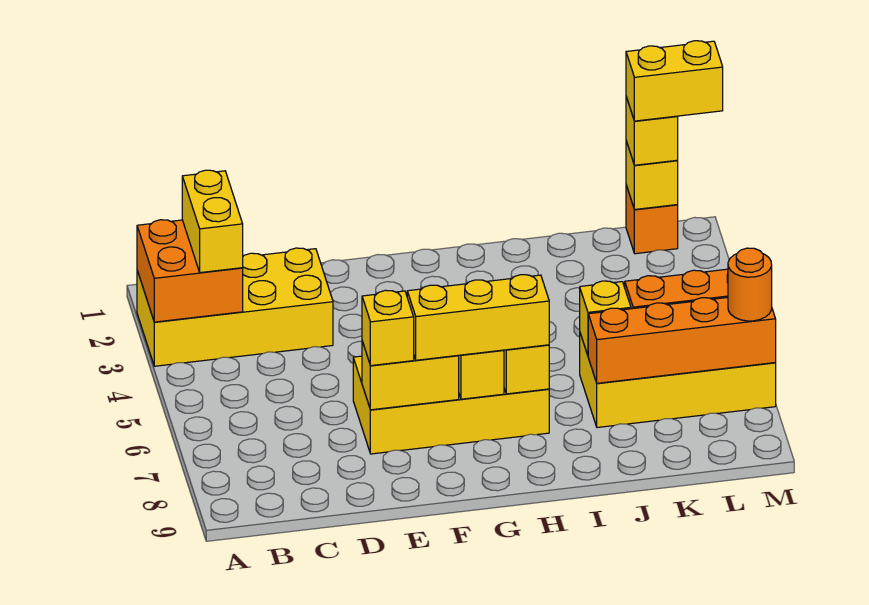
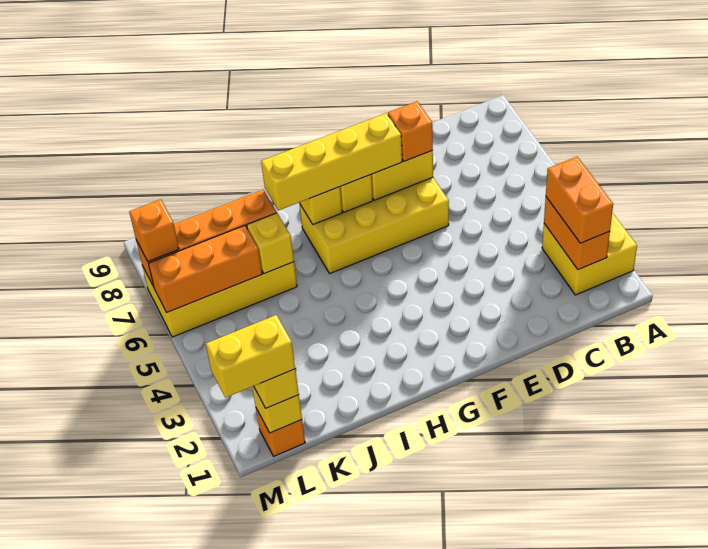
yellow brick A2:D3 level 1 -> yellow brick A2:B3 level 1
orange brick A2:B3 level 2 -> orange brick B2:B3 level 2
yellow brick B2:B3 level 3 -> orange brick B2:B3 level 3
yellow brick E7 level 3 -> orange brick E7 level 3
yellow brick F7:H7 level 3 -> yellow brick F7:I7 level 3
orange round brick M7 level 3 -> orange brick M7 level 3

